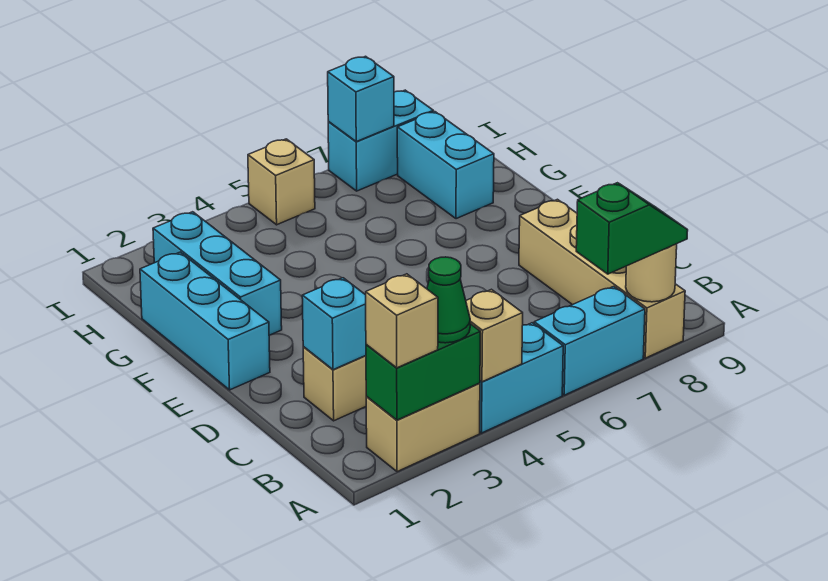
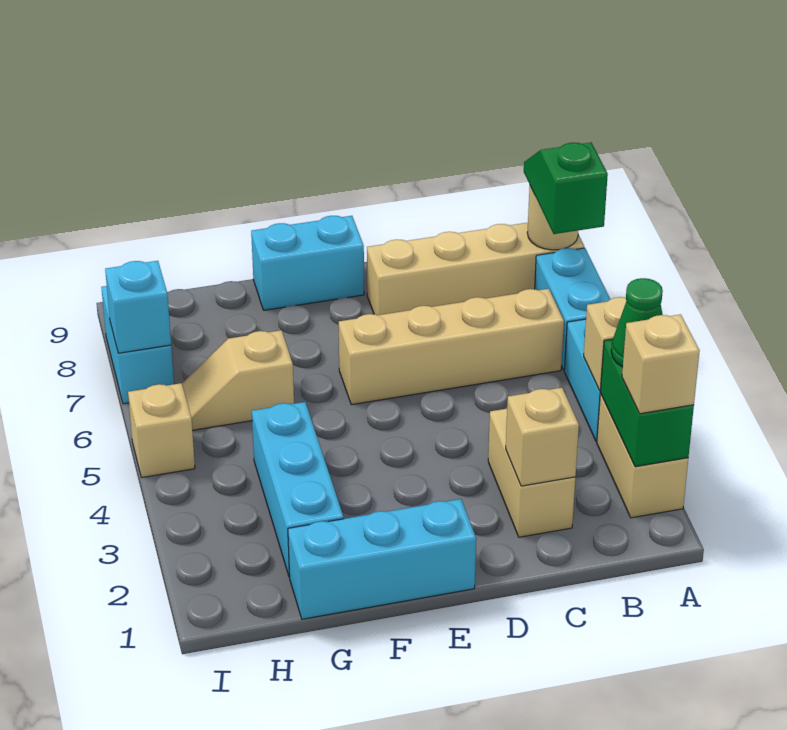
none -> tan brick B6:E6 level 1
cyan brick C2 level 2 -> tan brick C2 level 2
cyan brick F2:H2 level 1 -> cyan brick G2:G4 level 1
none -> tan slope G6:H6 level 1 top G
cyan brick G8:H8 level 1 -> cyan brick E9:F9 level 1

